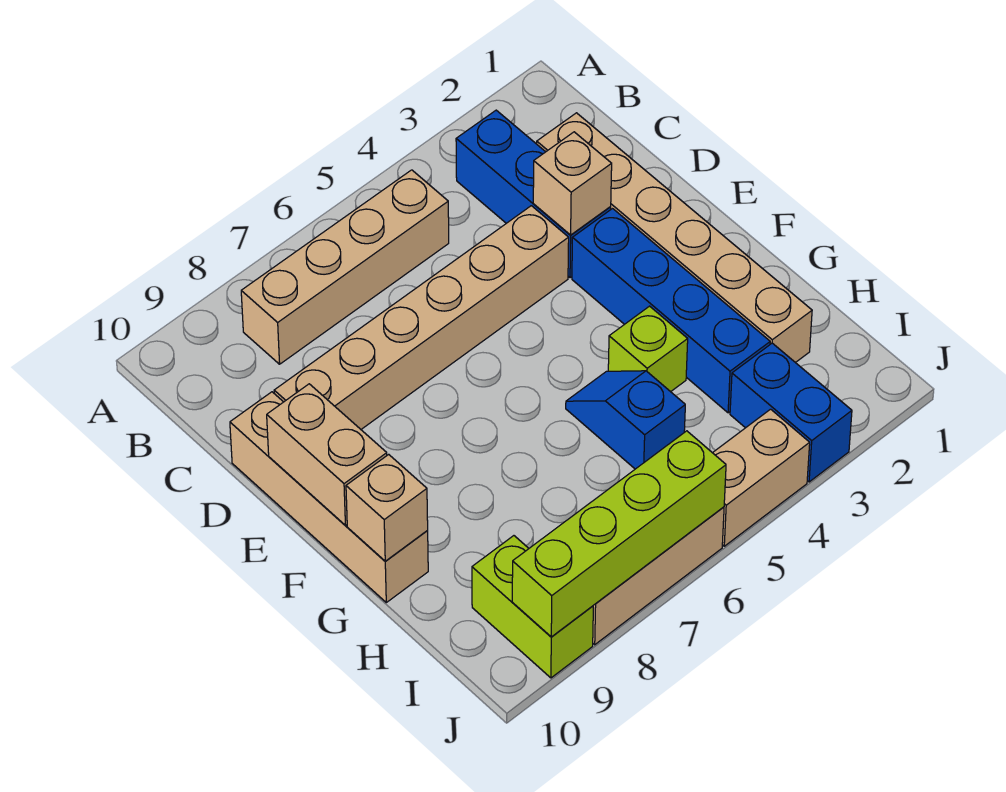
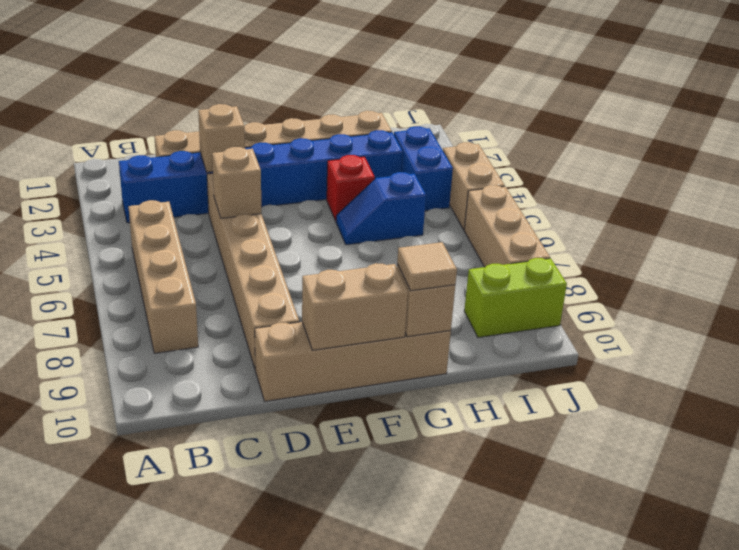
none -> tan brick D5 level 2
lime brick G4 level 1 -> red brick G4 level 1
none -> tan tile G10 level 3
blue brick I3:J3 level 1 -> blue brick I3:I4 level 1
lime brick J6:J9 level 2 -> none

